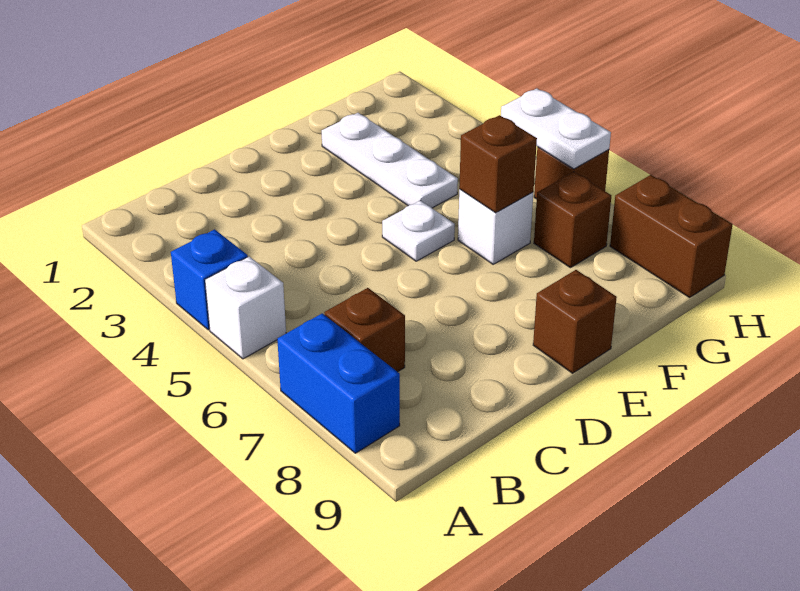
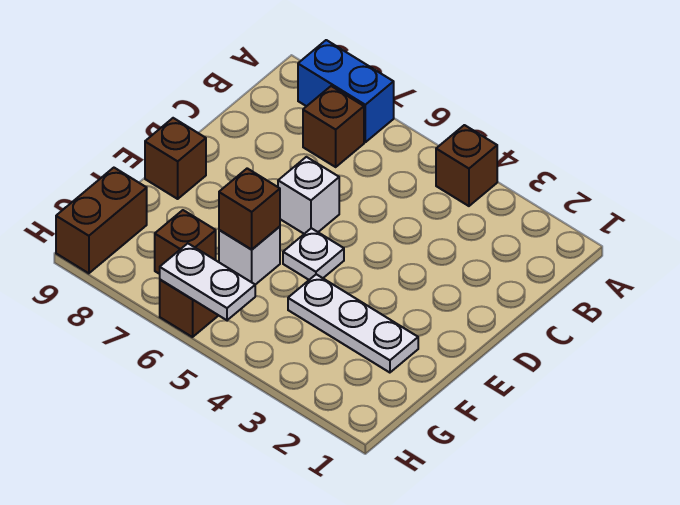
blue brick A4 level 1 -> brown brick A4 level 1
white brick A5 level 1 -> white brick D6 level 1
brown brick H8:H9 level 1 -> brown brick G9:H9 level 1

